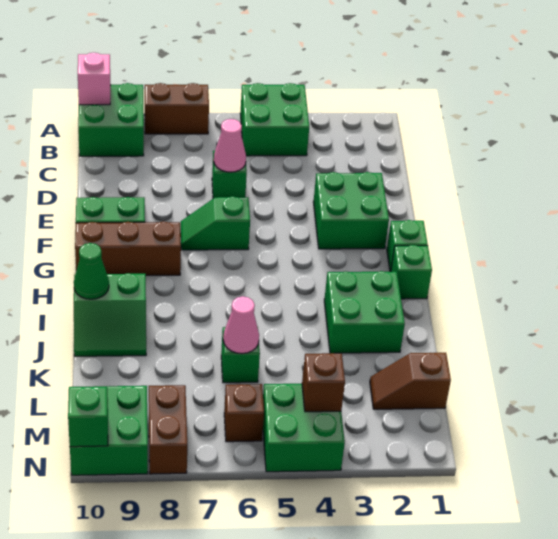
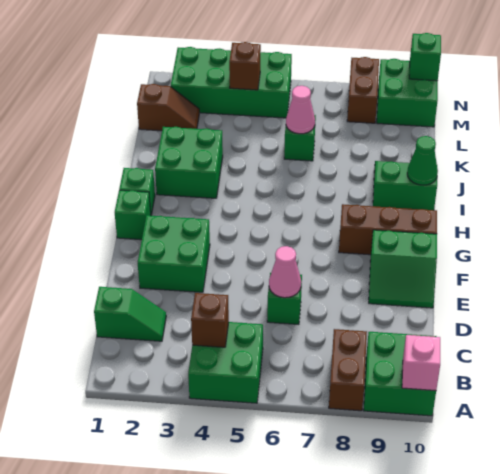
brown brick A7:A8 level 1 -> brown brick A8:B8 level 1
green slope F6:F7 level 1 top 6 -> green slope C1:C2 level 1 top 1
green brick M4:N5 level 1 -> green brick M2:N5 level 1
brown brick M6 level 1 -> brown brick B4 level 2

